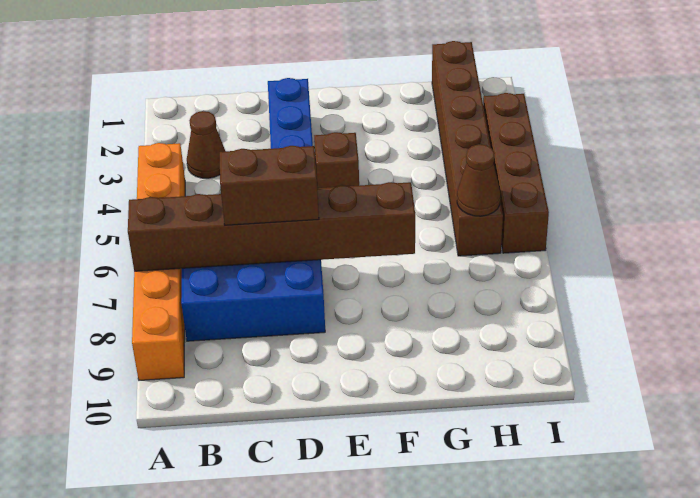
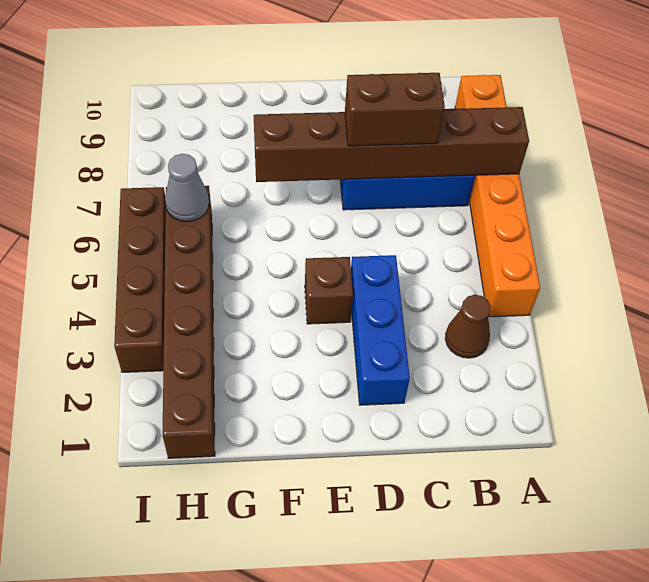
brown cone H6 level 2 -> grey cone H6 level 2

